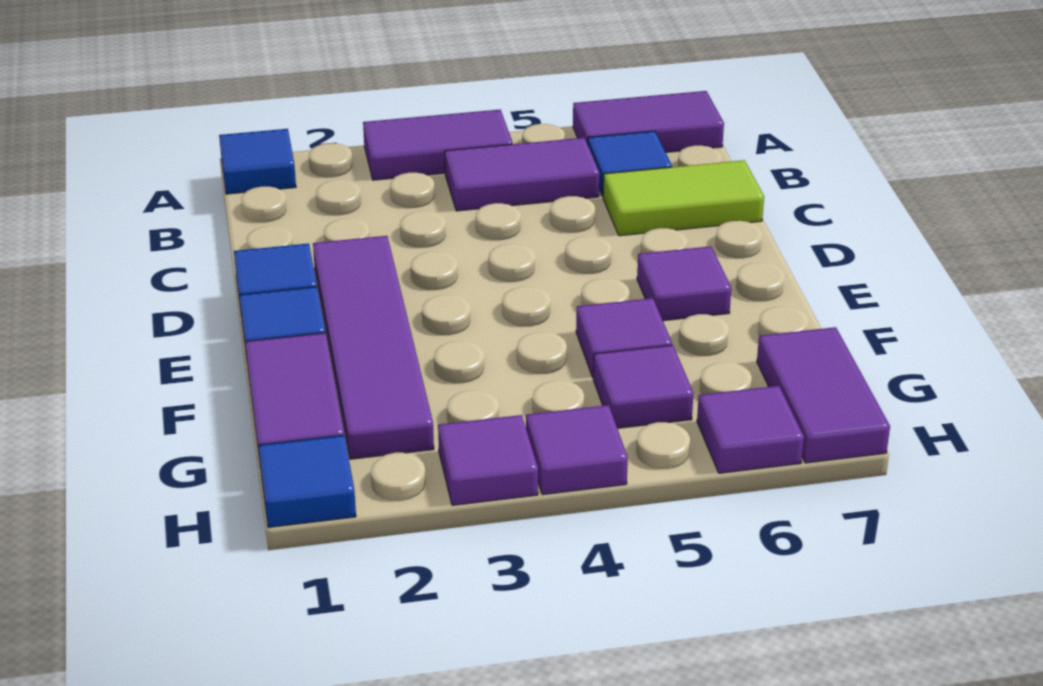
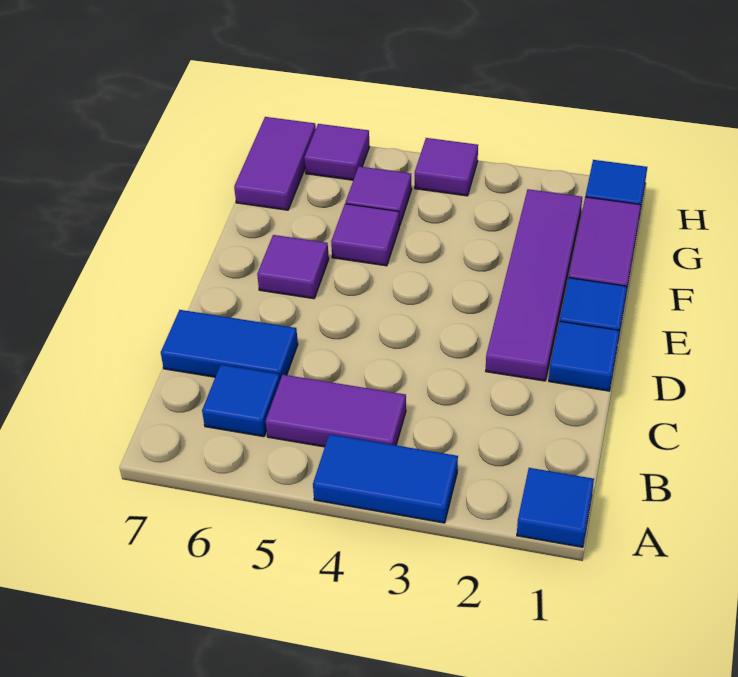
purple tile A3:A4 level 1 -> blue tile A3:A4 level 1
purple tile A6:A7 level 1 -> none
lime tile C6:C7 level 1 -> blue tile C6:C7 level 1
purple tile H3 level 1 -> none

